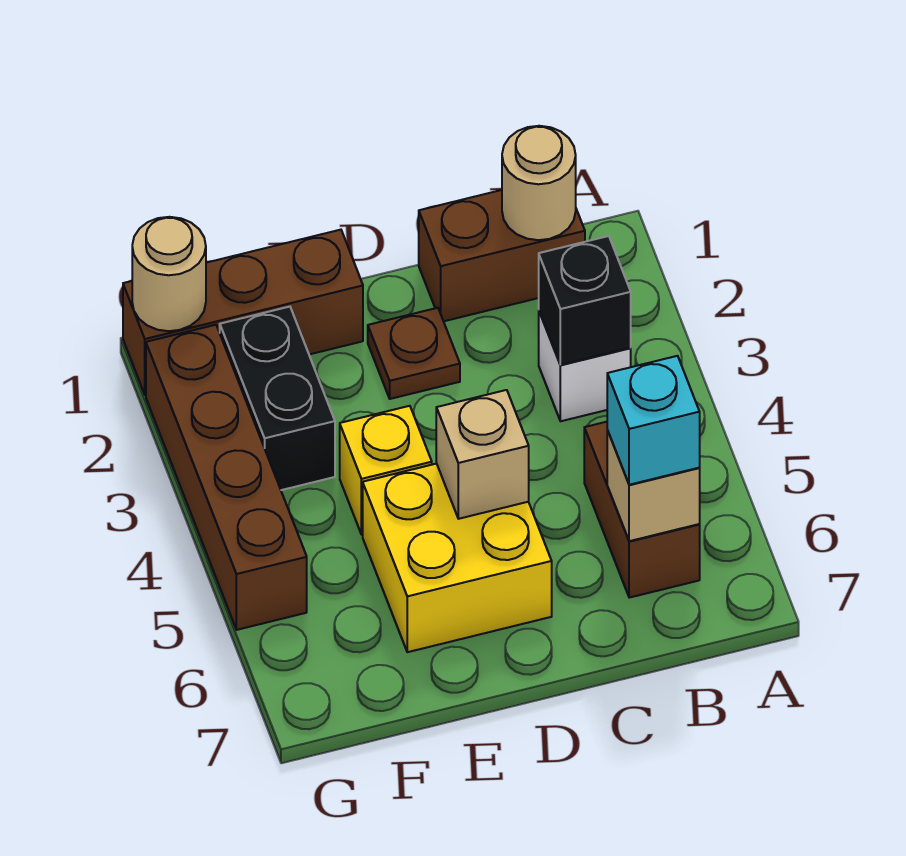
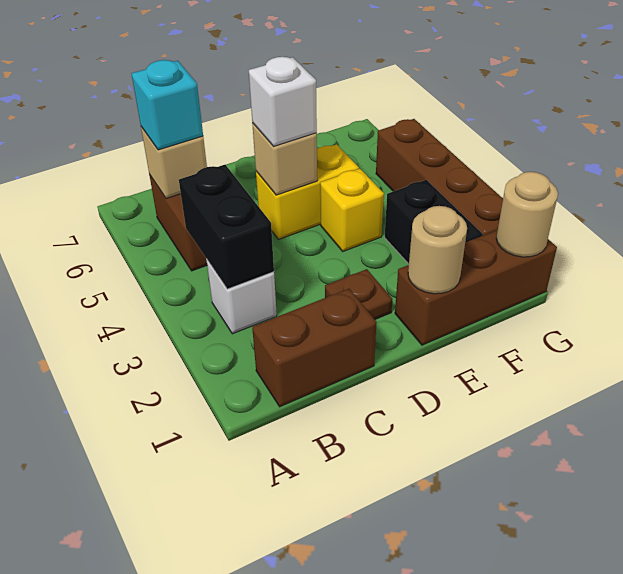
tan round brick B1 level 2 -> tan round brick E1 level 2
black brick B3 level 2 -> black brick B3:B4 level 2
yellow brick D5:E6 level 1 -> yellow brick D5:E5 level 1
none -> white brick D5 level 3

